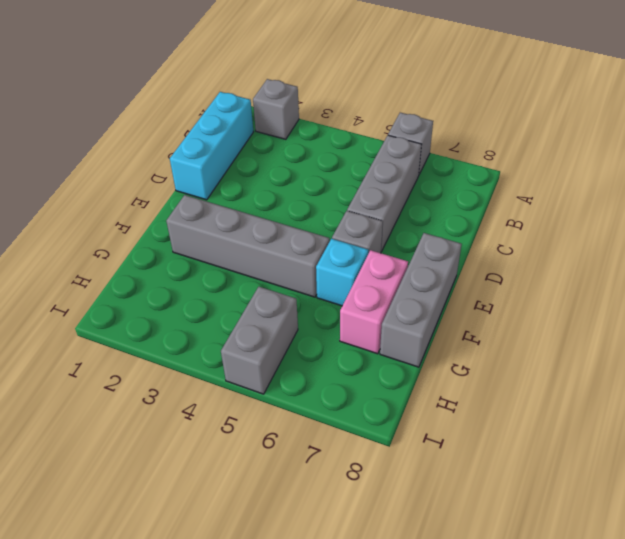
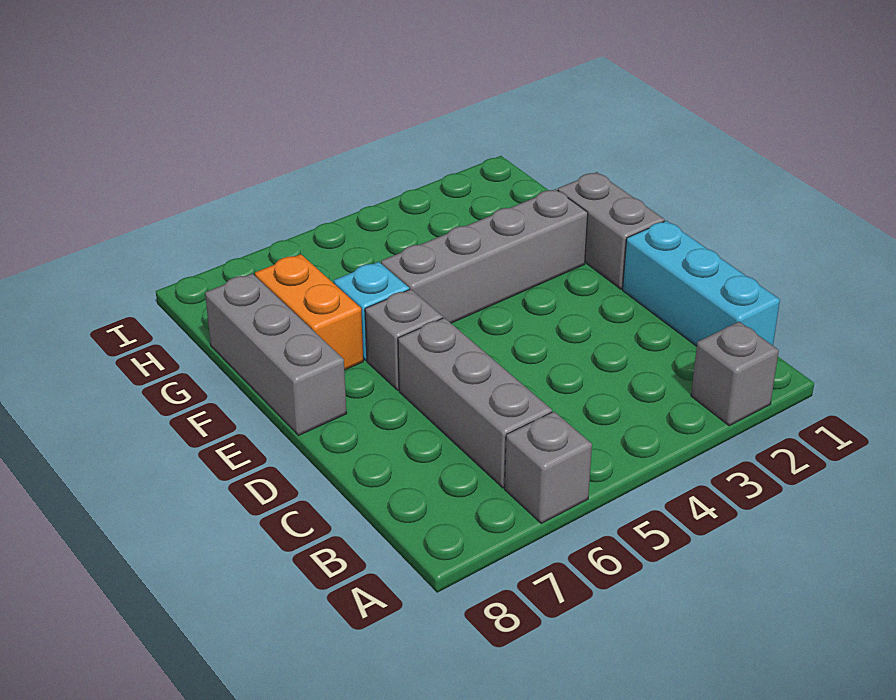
pink brick F7:G7 level 1 -> orange brick F7:G7 level 1
grey brick H5:I5 level 1 -> grey brick E1:F1 level 1

